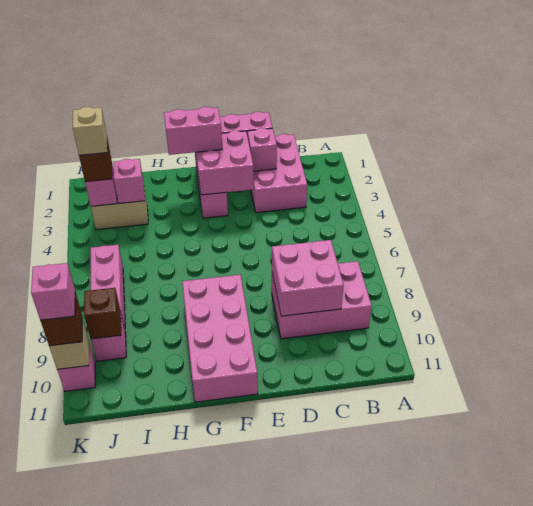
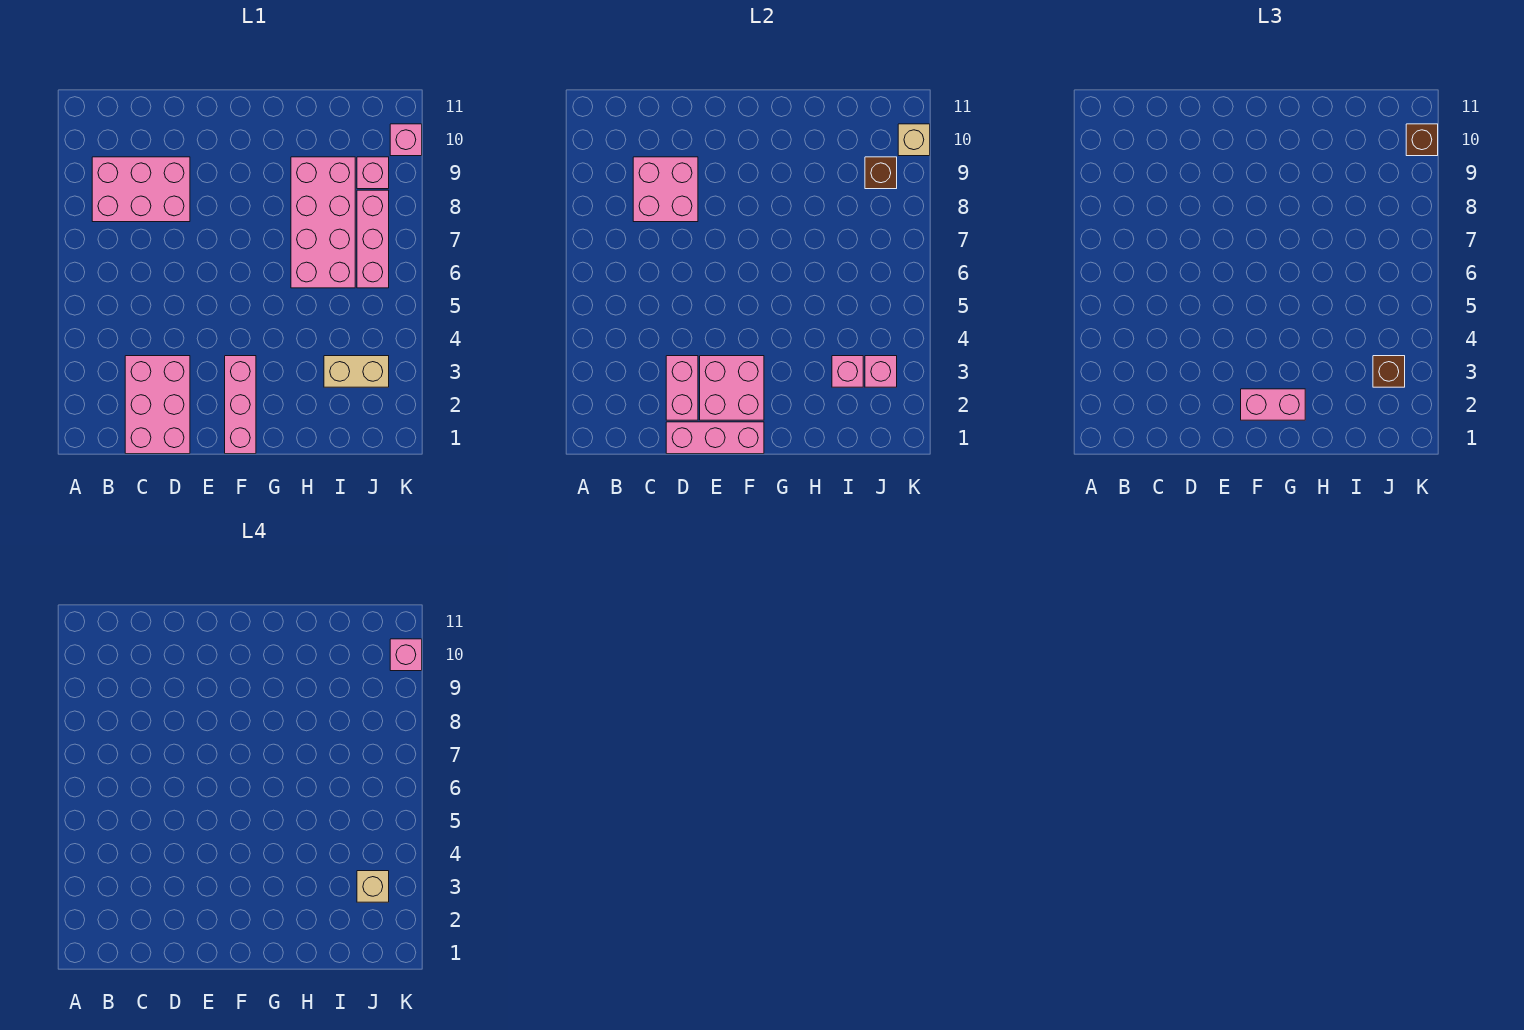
pink brick D2 level 2 -> pink brick D2:D3 level 2
pink brick F8:G11 level 1 -> pink brick H6:I9 level 1

